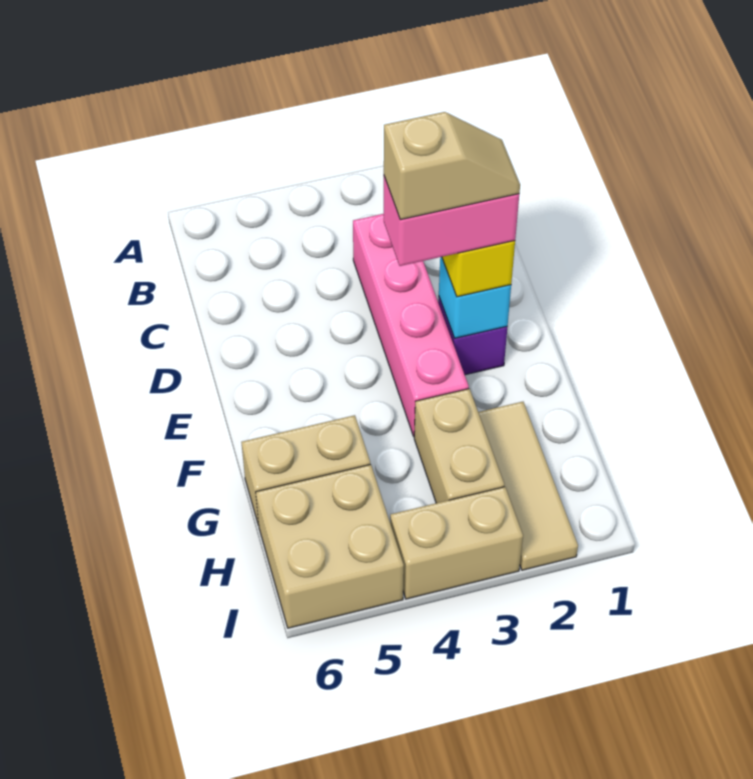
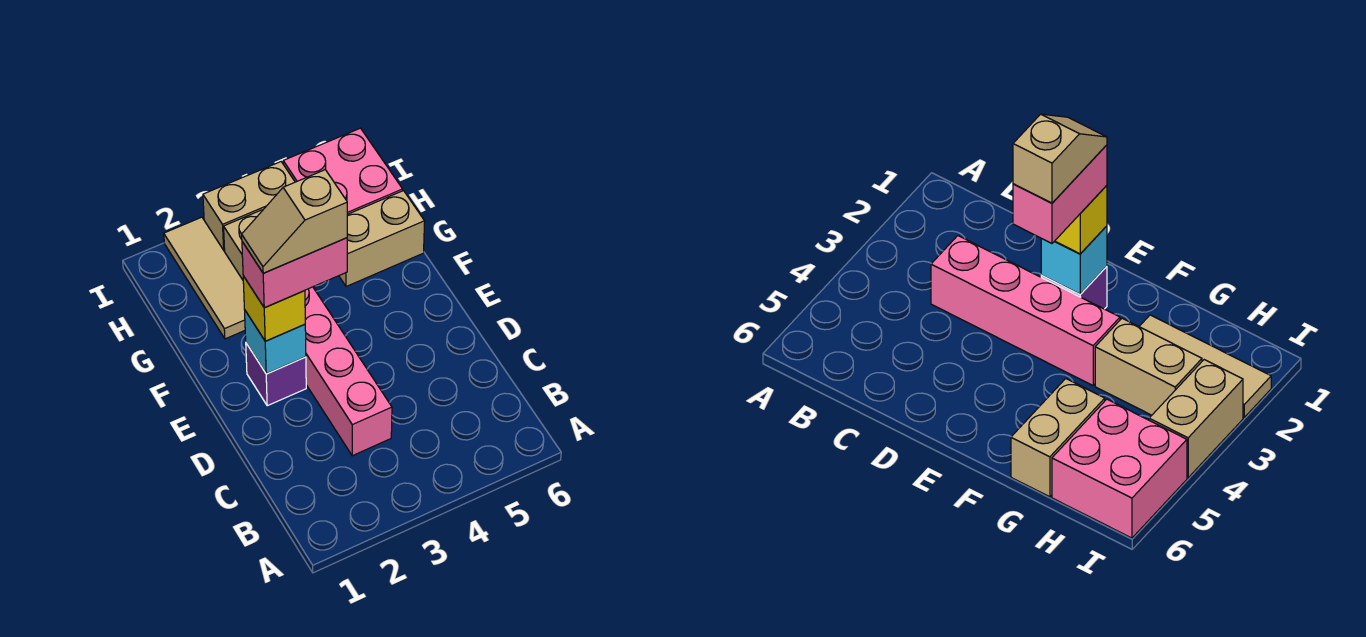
tan brick H5:I6 level 1 -> pink brick H5:I6 level 1

